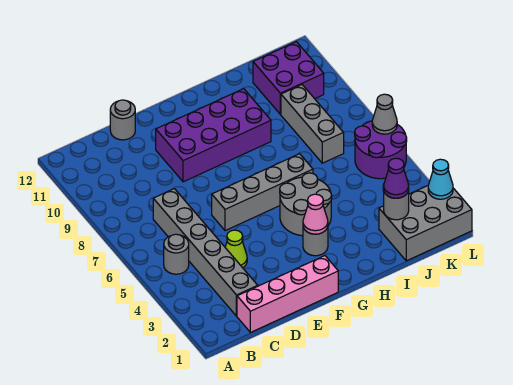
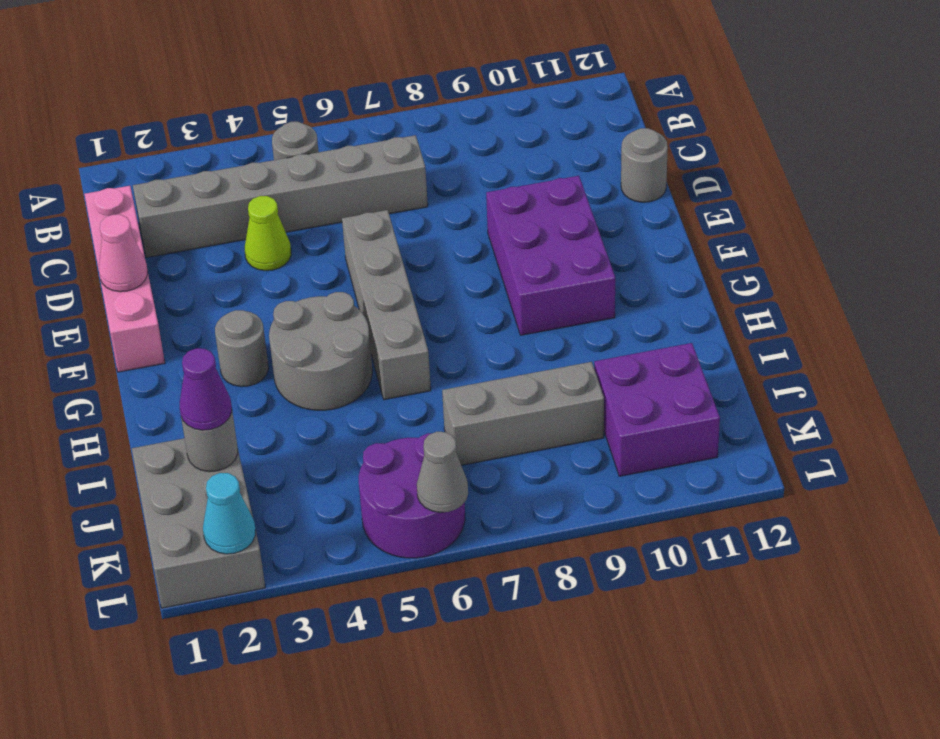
purple brick E9:H10 level 1 -> purple brick E9:G10 level 1
pink cone G3 level 2 -> pink cone E1 level 2

